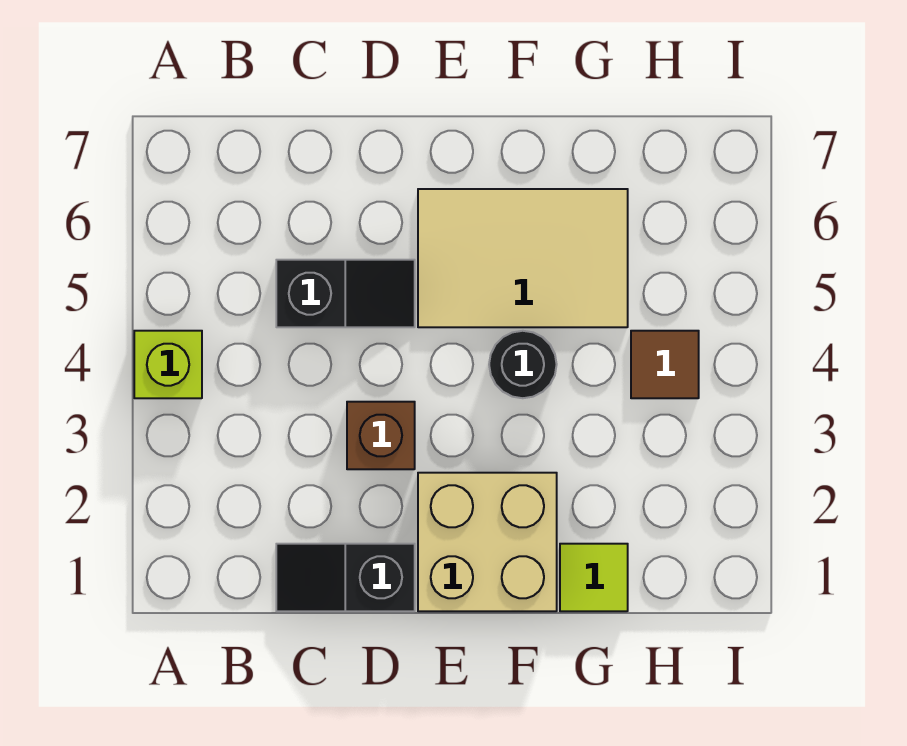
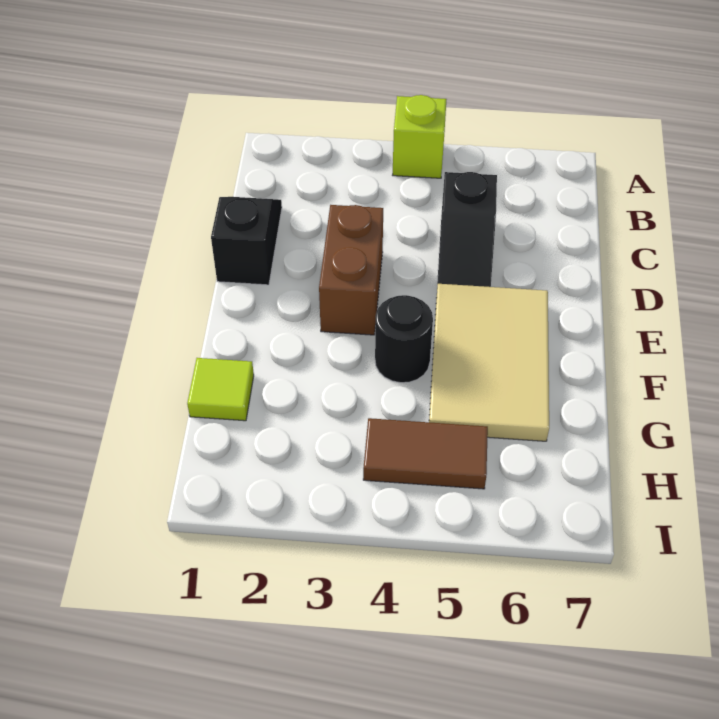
brown brick D3 level 1 -> brown brick D3:E3 level 1
tan brick E1:F2 level 1 -> none
brown tile H4 level 1 -> brown tile H4:H5 level 1

